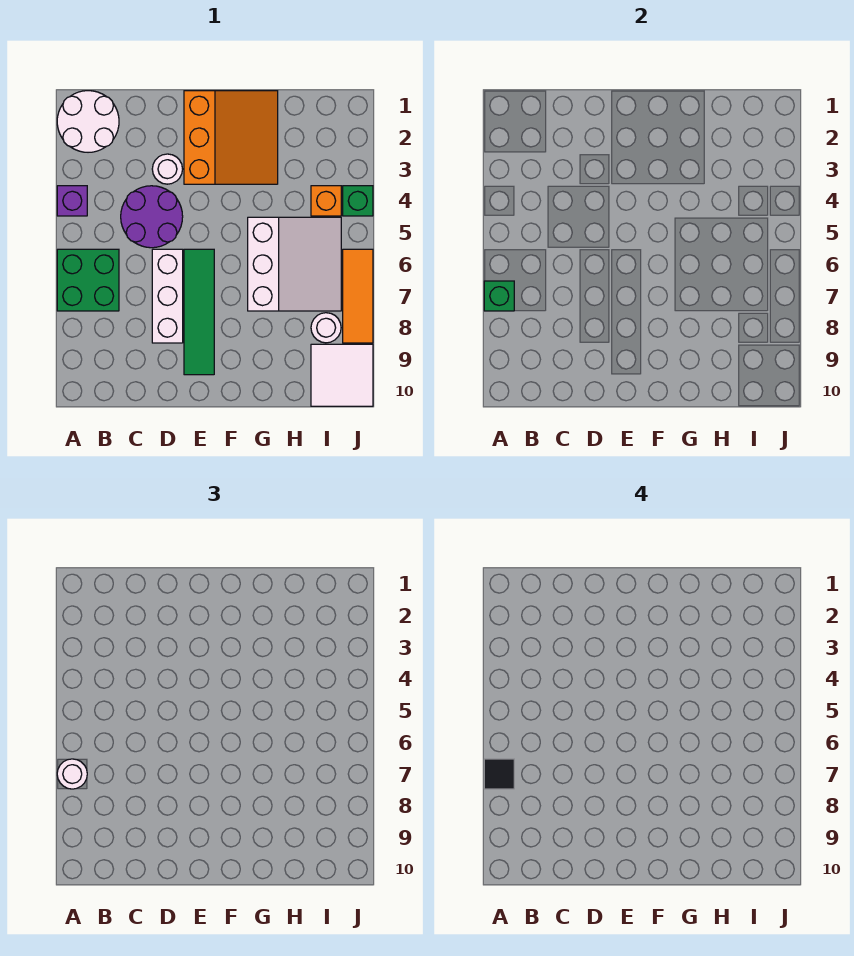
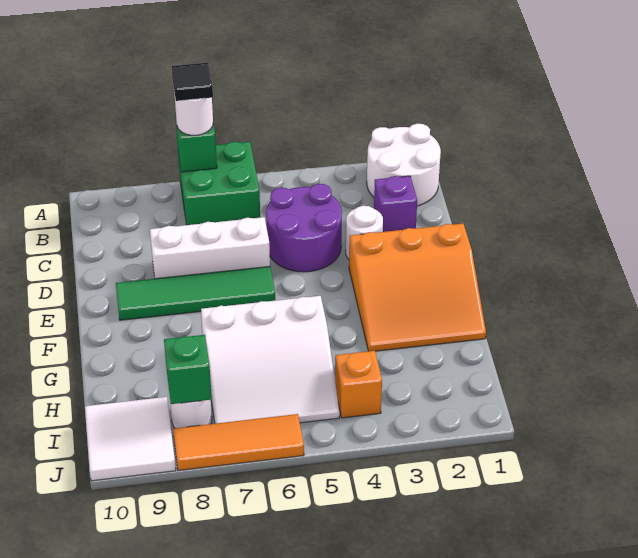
purple brick A4 level 1 -> purple brick C2 level 1
green brick J4 level 1 -> green brick I8 level 2

